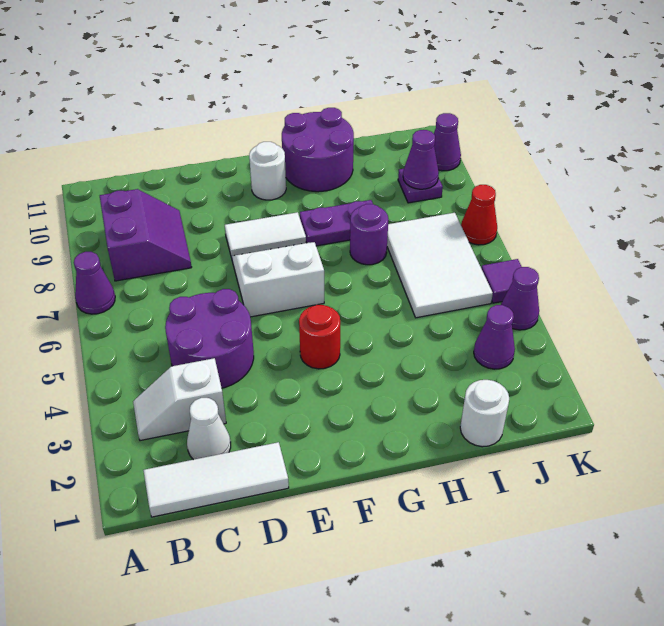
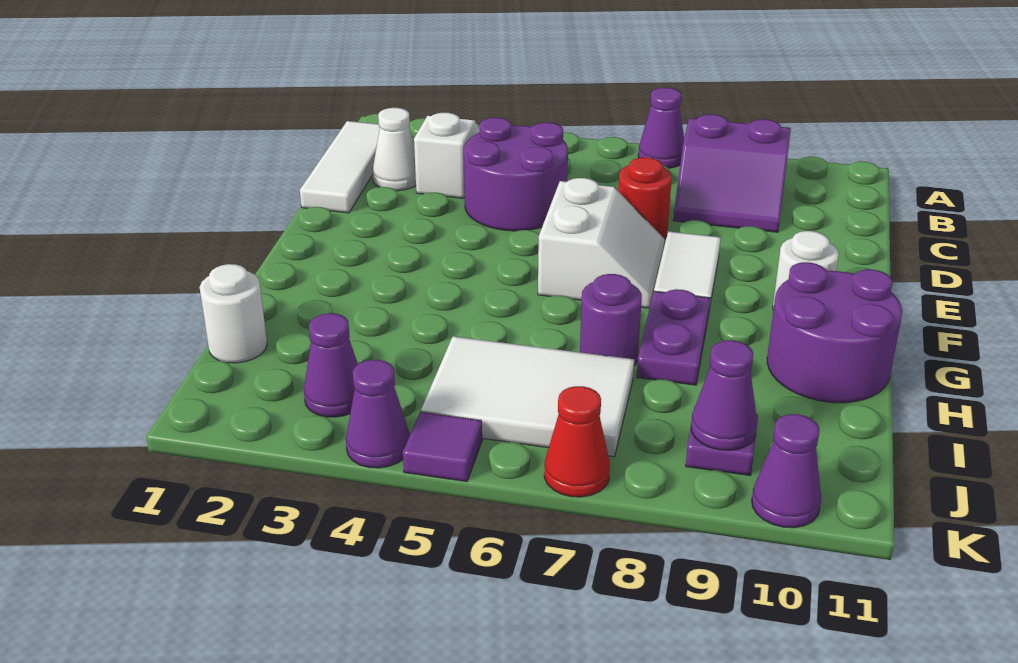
red round brick F4 level 1 -> red round brick D7 level 1

